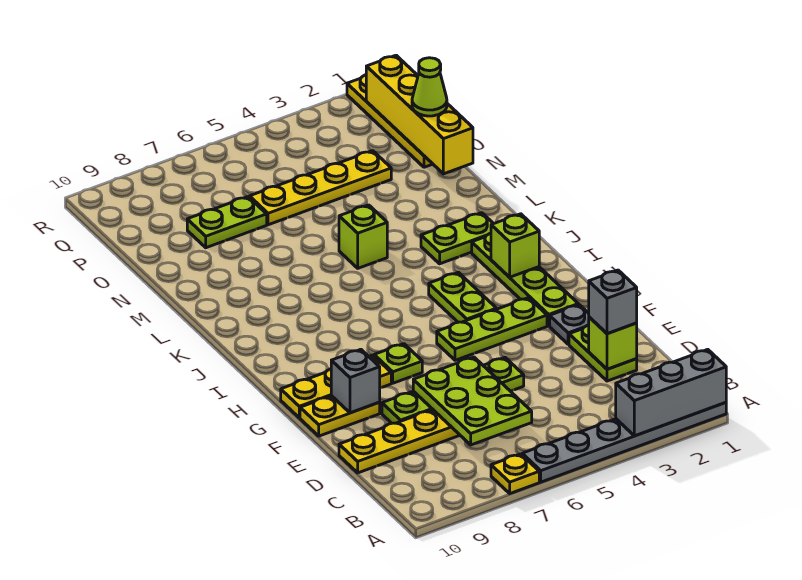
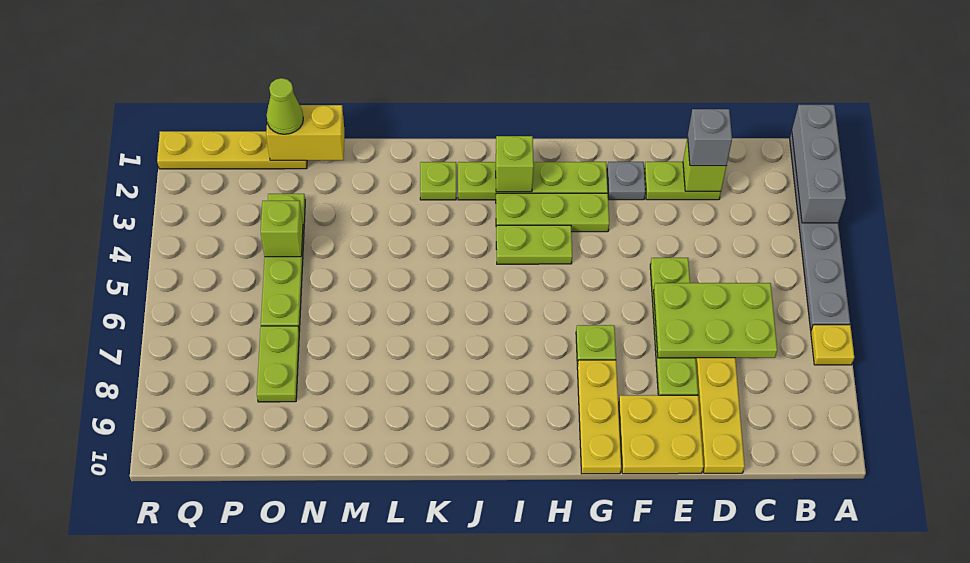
yellow plate F9:F10 level 1 -> yellow plate E9:F10 level 1
grey brick F9 level 2 -> none
lime plate G3:G5 level 1 -> lime plate G3:I3 level 1
lime plate K2:K3 level 1 -> lime plate K2 level 1
lime brick L5 level 1 -> lime brick O4 level 2
yellow brick N1:Q1 level 2 -> yellow brick N1:O1 level 2
yellow plate O3:O6 level 1 -> lime plate O3:O6 level 1

